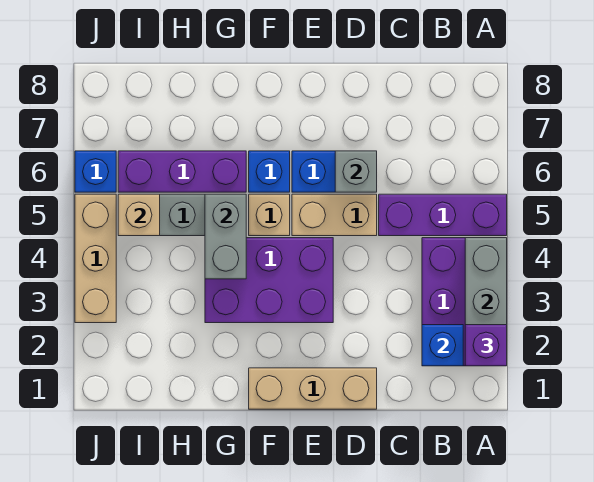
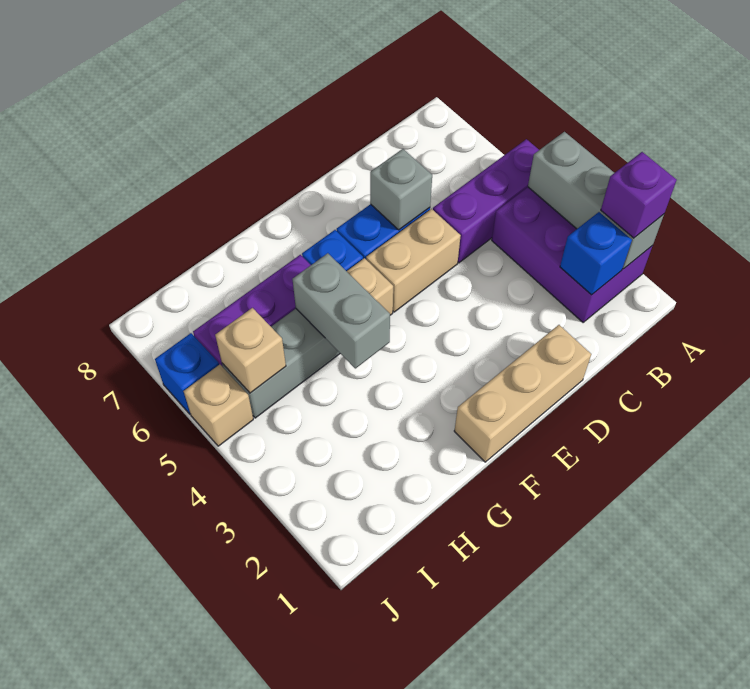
purple brick E3:G4 level 1 -> none
tan brick J3:J5 level 1 -> tan brick J5 level 1

